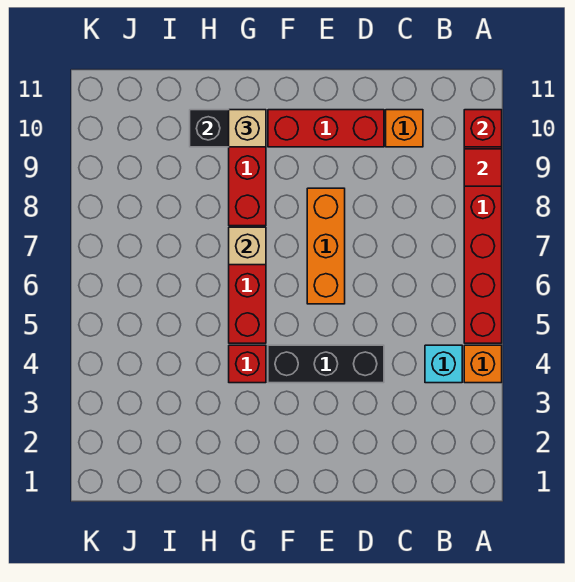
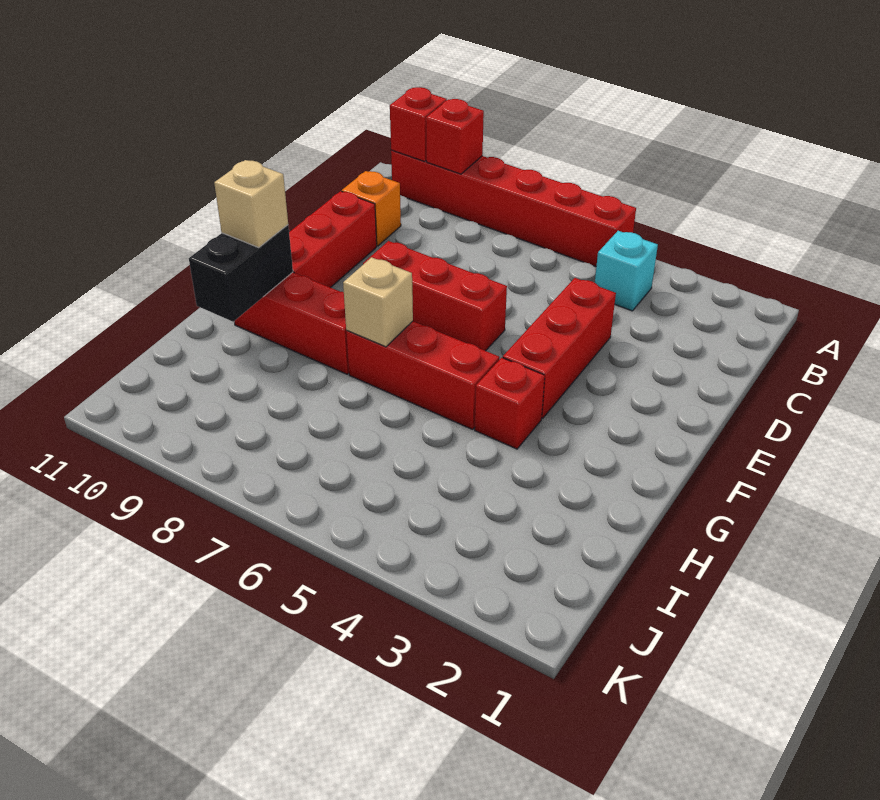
orange brick A4 level 1 -> none
red tile A9 level 2 -> red brick A9 level 2
black brick D4:F4 level 1 -> red brick D4:F4 level 1
orange brick E6:E8 level 1 -> red brick E6:E8 level 1

